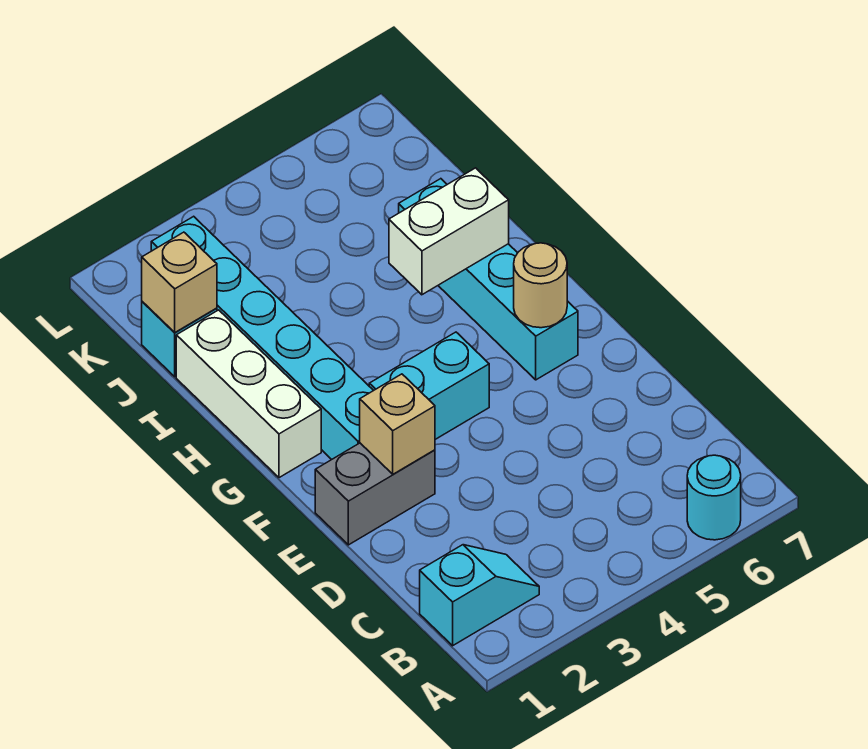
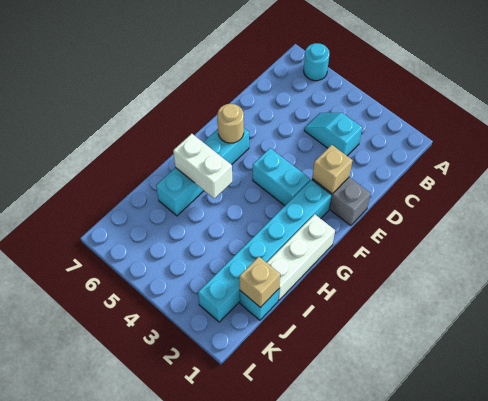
cyan slope B1:B2 level 1 top 1 -> cyan slope C3:C4 level 1 top 3

